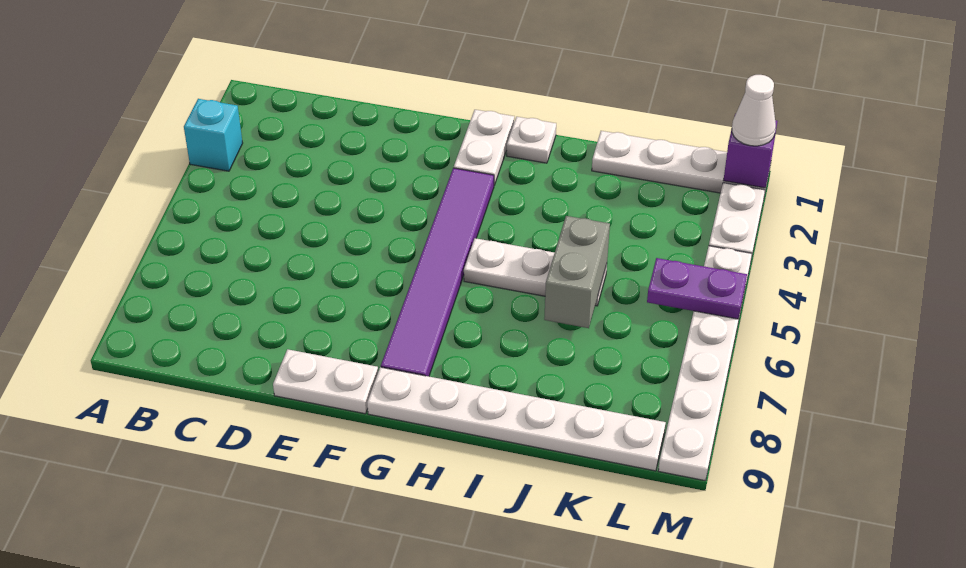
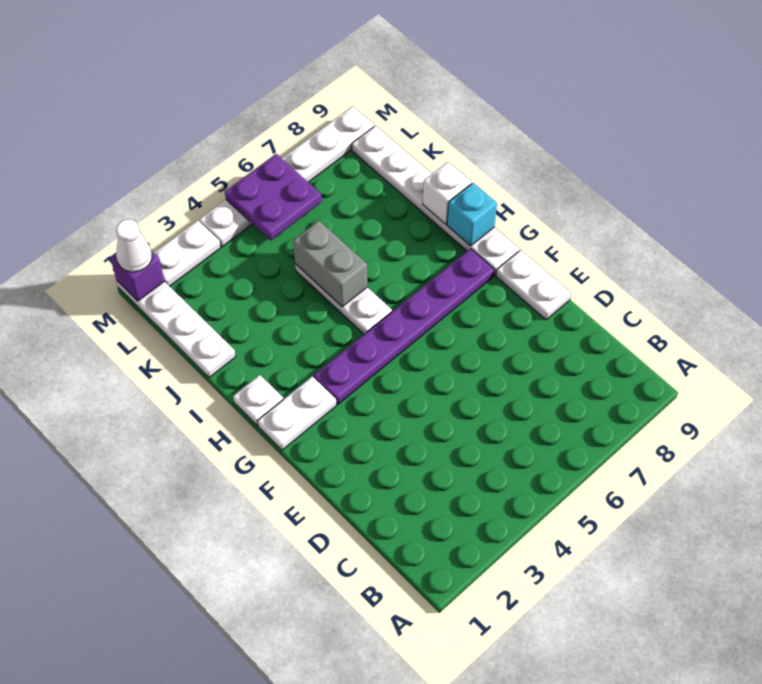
cyan brick A3 level 1 -> cyan brick H9 level 2
purple tile G3:G8 level 1 -> purple plate G3:G8 level 1
none -> white brick I9 level 2
grey brick J5:J6 level 2 -> grey brick I5:J5 level 2
purple plate L5:M5 level 2 -> purple plate L5:M6 level 2

